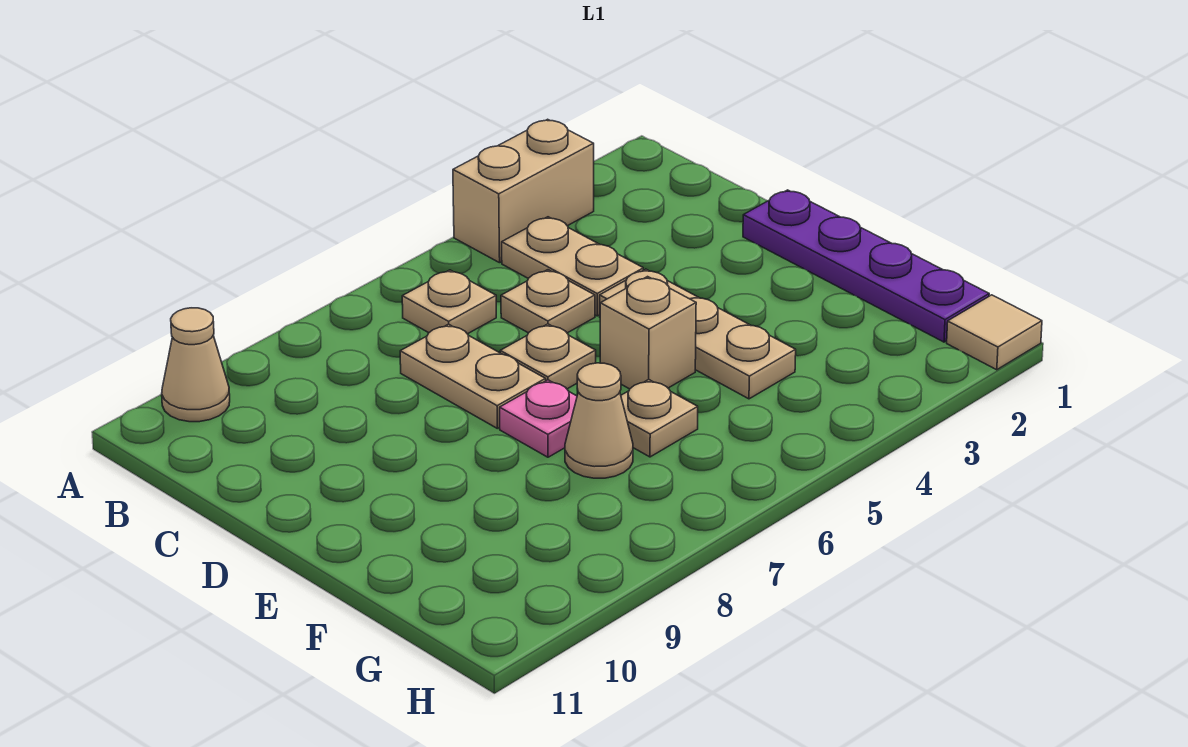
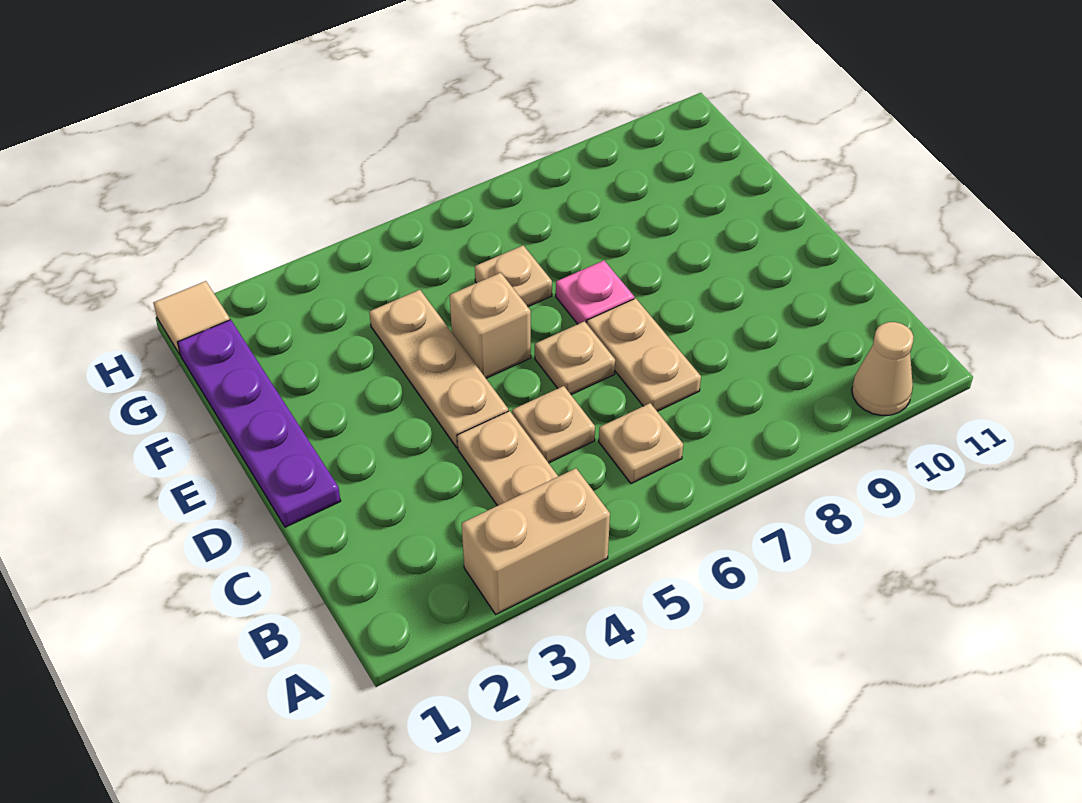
tan cone F7 level 1 -> none

